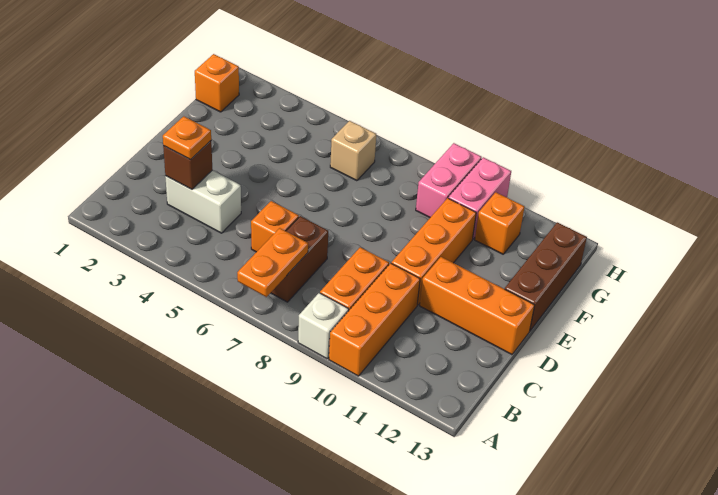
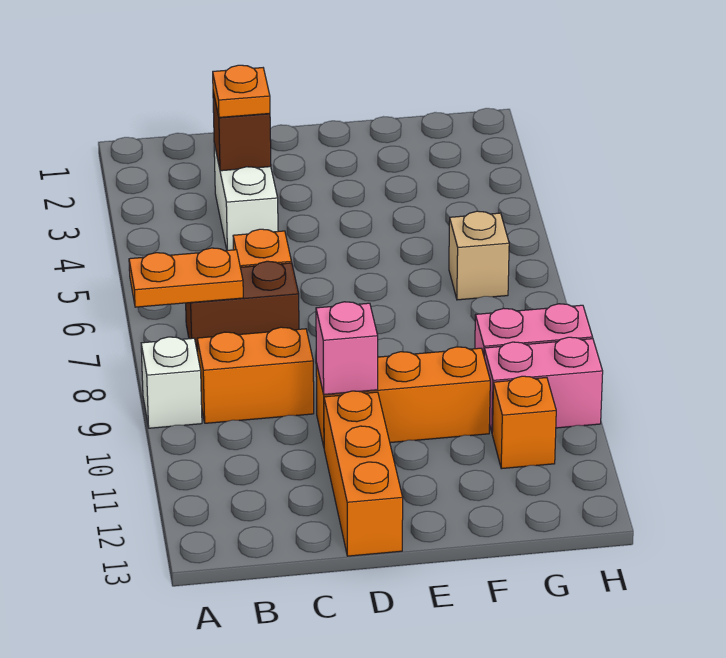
orange brick A10:C10 level 1 -> none
none -> pink brick D10 level 2
brown brick E13:G13 level 1 -> none
orange brick G1 level 1 -> none

